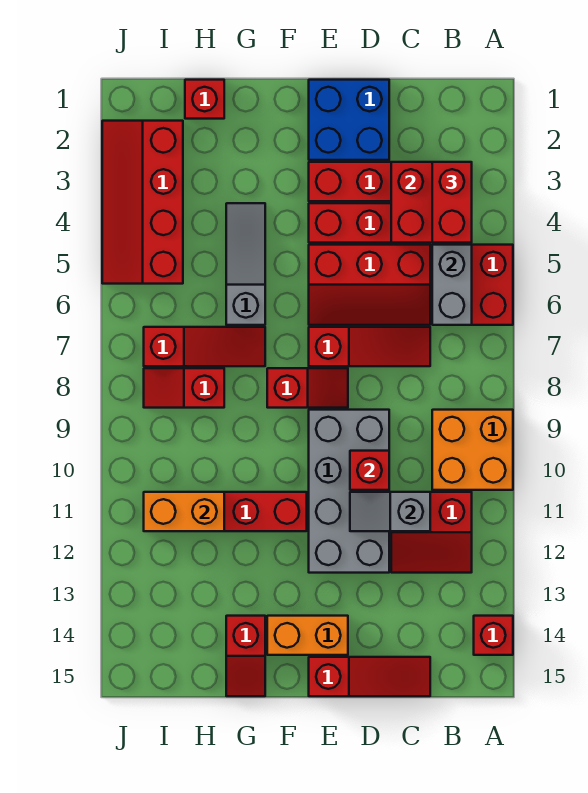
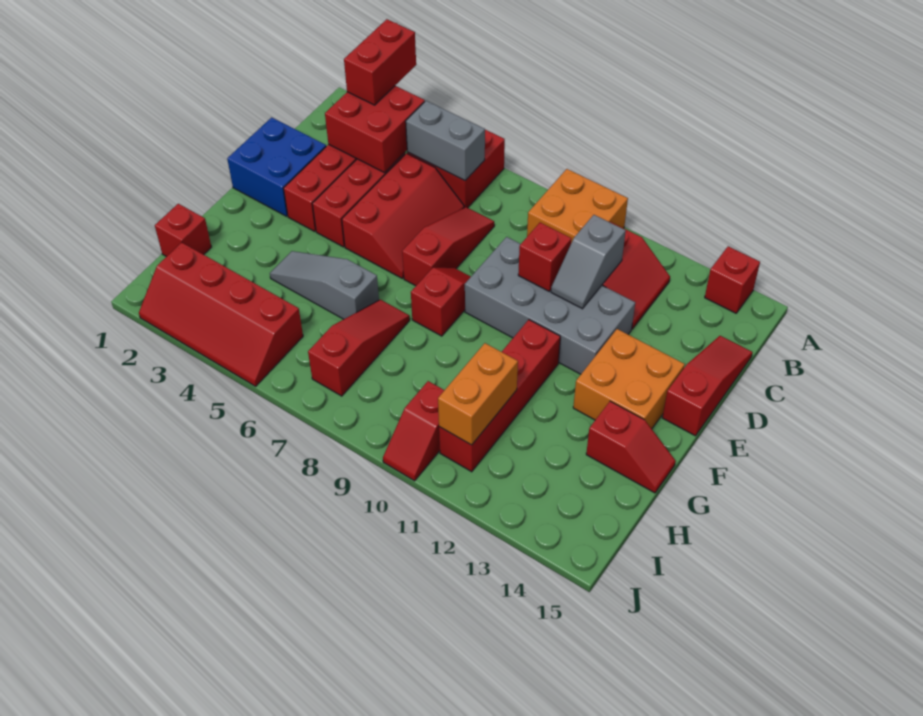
red brick B3:B4 level 3 -> red brick A3:B3 level 3
orange brick E14:F14 level 1 -> orange brick E13:F14 level 1
red slope H8:I8 level 1 top H -> red slope I10:J10 level 1 top I

